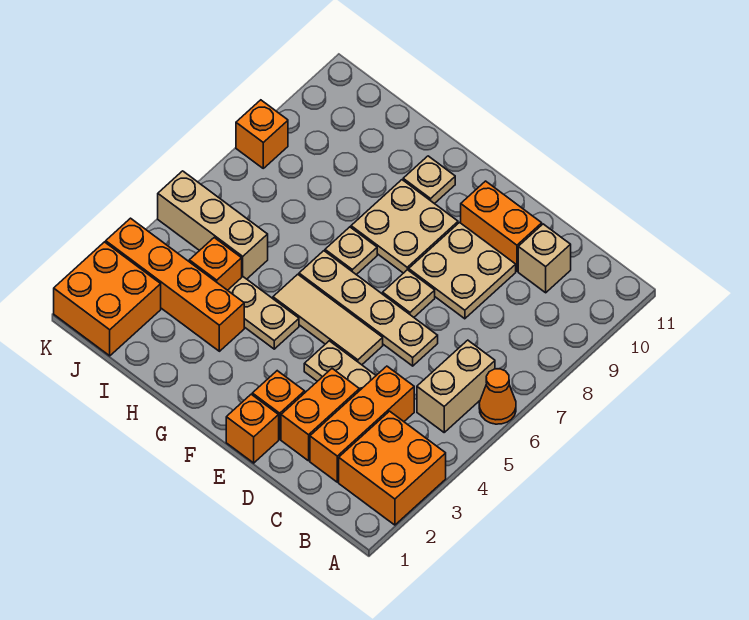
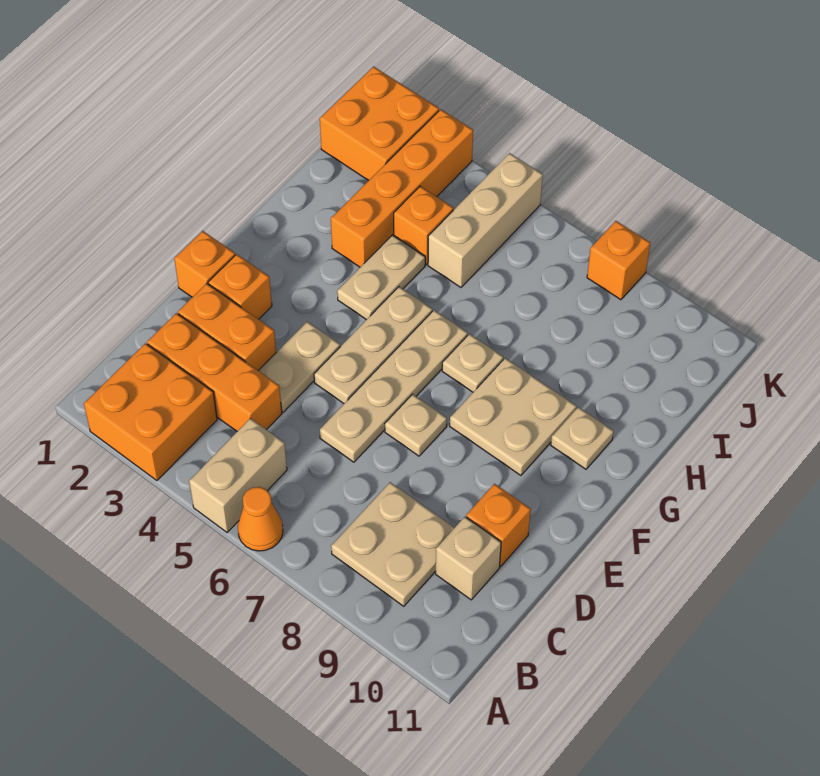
tan brick B5:B6 level 1 -> tan brick A5:B5 level 1
tan plate D8:E9 level 1 -> tan plate B8:C9 level 1
orange brick D10:E10 level 1 -> orange brick D10 level 1
tan tile E5:G5 level 1 -> tan plate E5:G5 level 1

